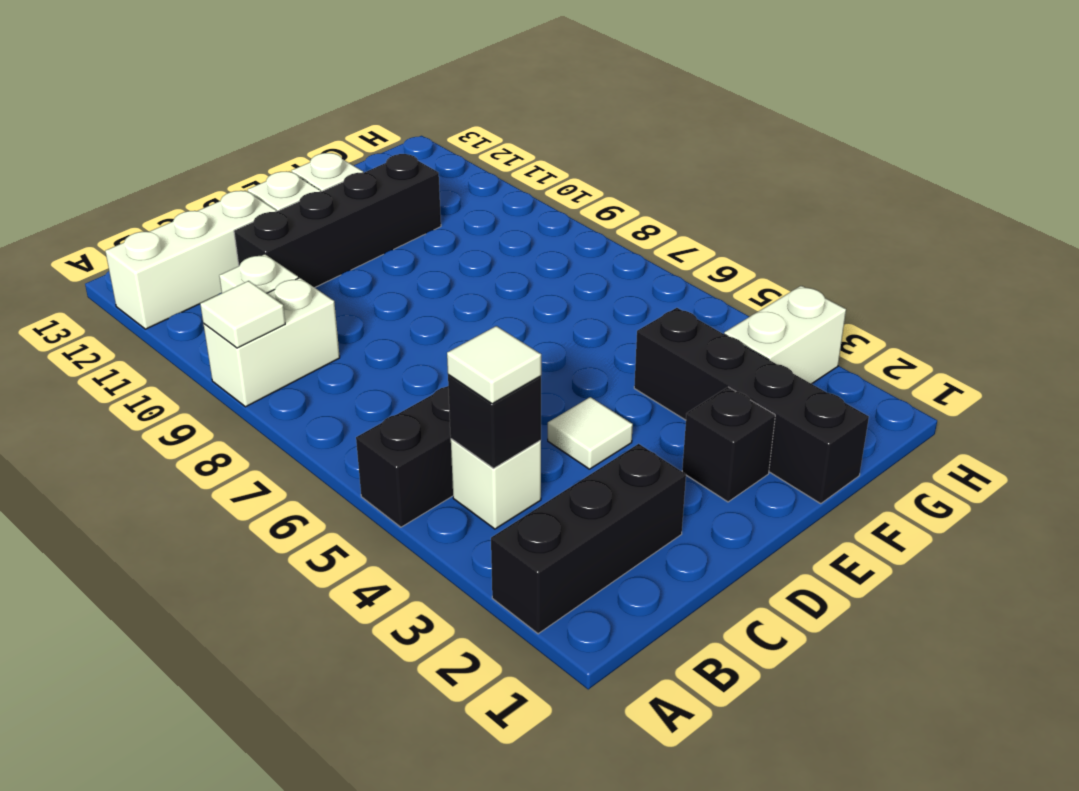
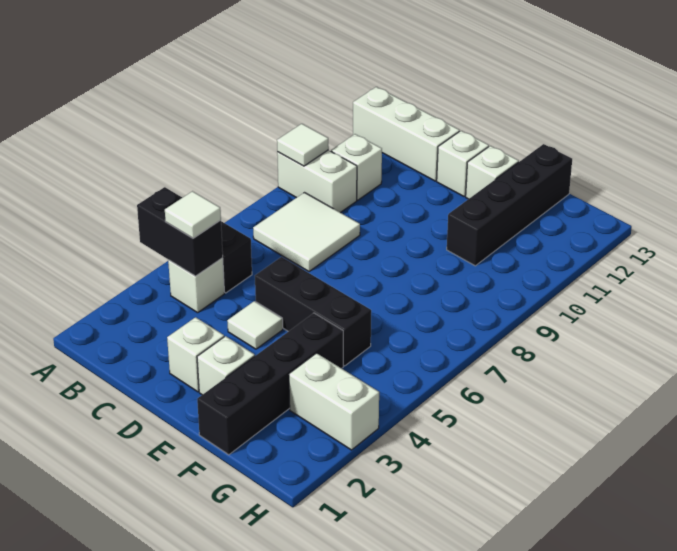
black brick A2:C2 level 1 -> black brick D5:F5 level 1
black brick B4 level 2 -> black brick A4:B4 level 2
none -> white tile B7:C8 level 1
black brick C11:F11 level 1 -> black brick F10:F13 level 1
none -> white brick D2 level 1
black brick E2 level 1 -> white brick E2 level 1

